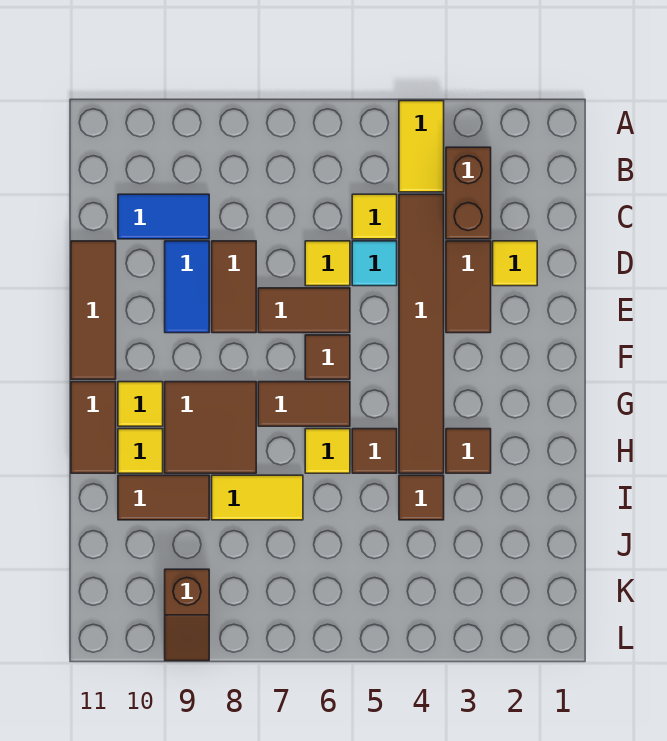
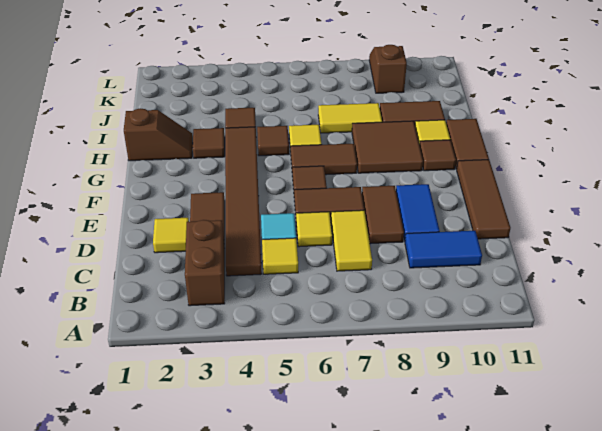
yellow tile A4:B4 level 1 -> yellow tile C7:D7 level 1
yellow tile G10 level 1 -> brown tile G10 level 1
none -> brown slope H1:H2 level 1 top 1

